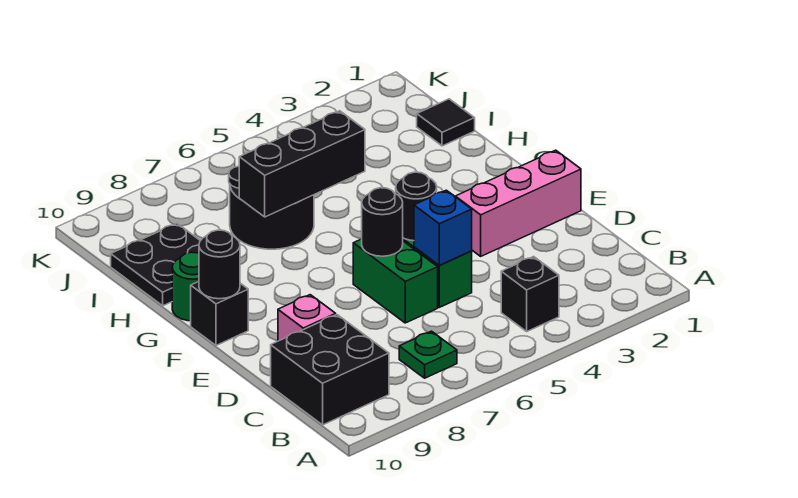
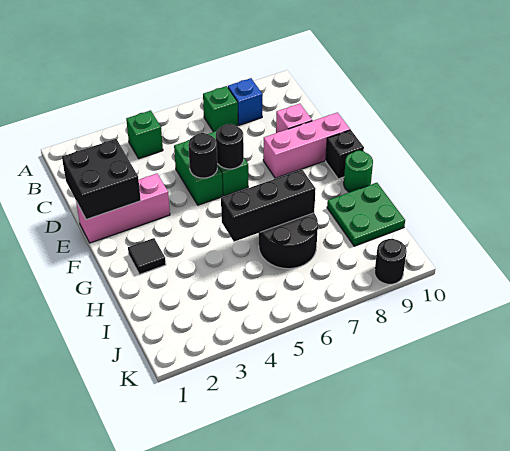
black brick B4 level 1 -> green brick B4 level 1
green plate B7 level 1 -> green brick B7 level 1
black brick B9:C10 level 1 -> black brick D1:E2 level 2
blue brick D5 level 2 -> blue brick B8 level 1
none -> pink brick E8:E10 level 1
black round brick F10 level 2 -> black round brick K9 level 1
black plate H9:I10 level 1 -> green plate H9:I10 level 1
black tile I1 level 1 -> black tile G2 level 1

